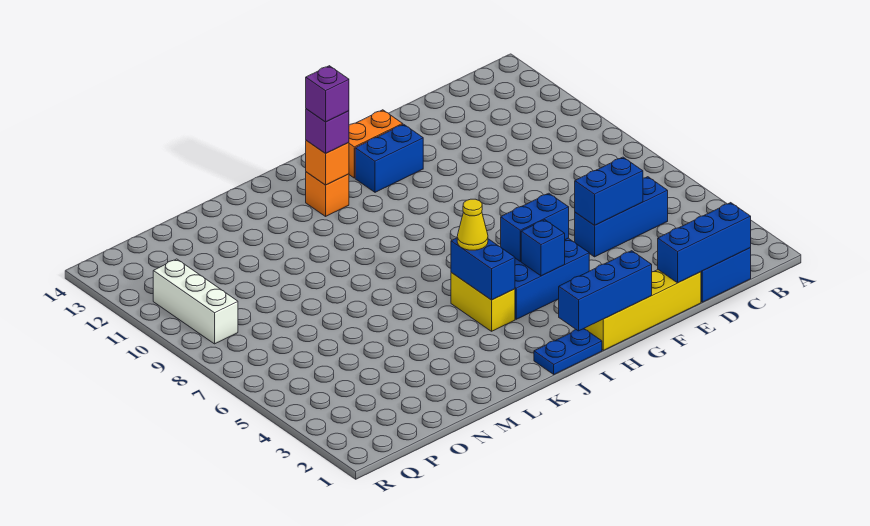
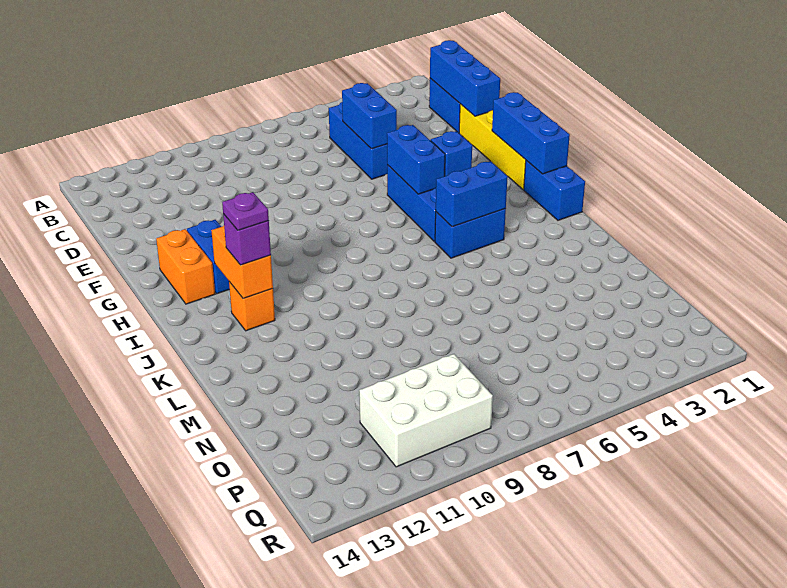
blue plate I1:J1 level 1 -> blue brick I1:J1 level 1
yellow brick J4:J5 level 1 -> blue brick J4:J5 level 1
yellow cone J5 level 3 -> none
orange brick J12 level 2 -> orange brick I12:J12 level 2
purple brick J12 level 4 -> purple plate J12 level 4
white brick Q9:Q11 level 1 -> white brick P9:Q11 level 1

